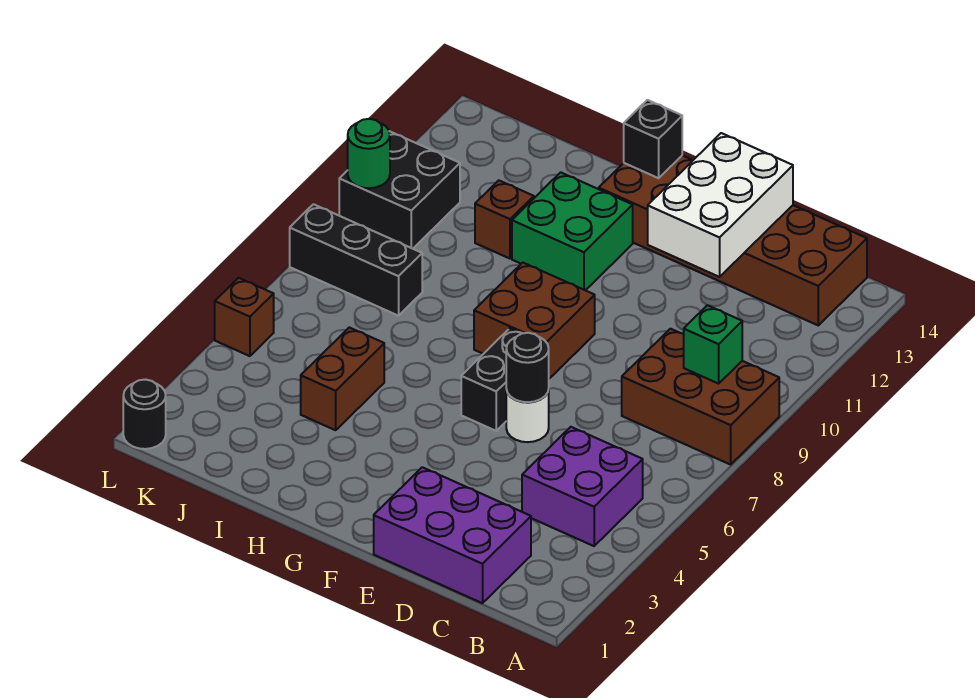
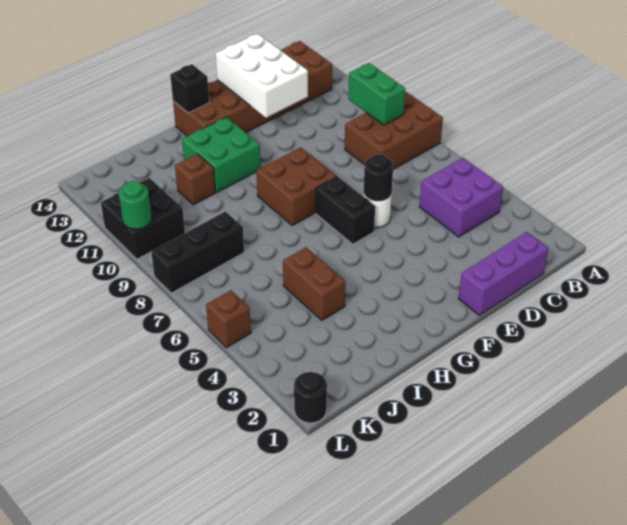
green brick B9 level 2 -> green brick B9:B10 level 2
purple brick C1:E2 level 1 -> purple brick C1:E1 level 1

